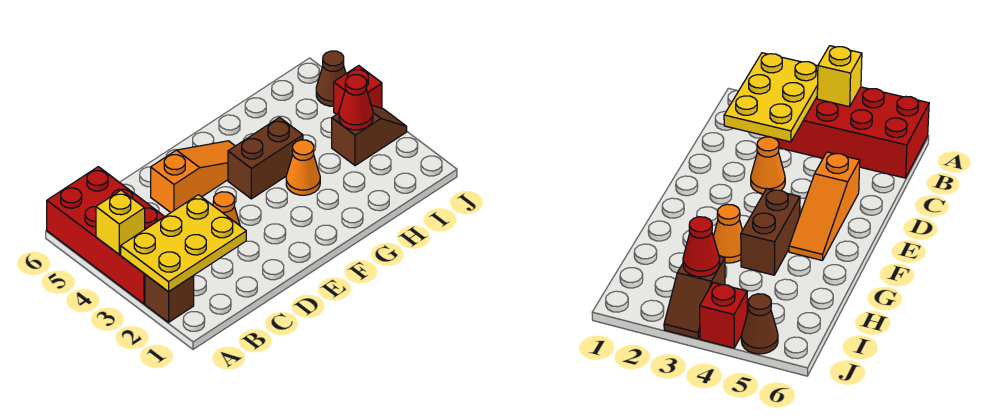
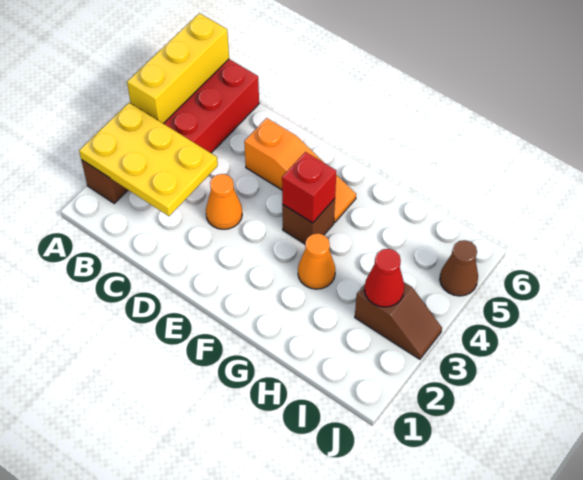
yellow brick A4 level 2 -> yellow brick A4:A6 level 2
brown brick F4:G4 level 1 -> brown brick F4 level 1
red brick J4 level 1 -> red brick F4 level 2

